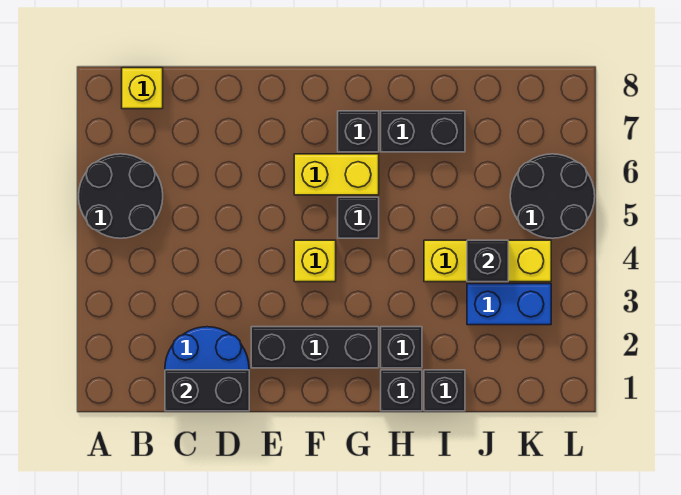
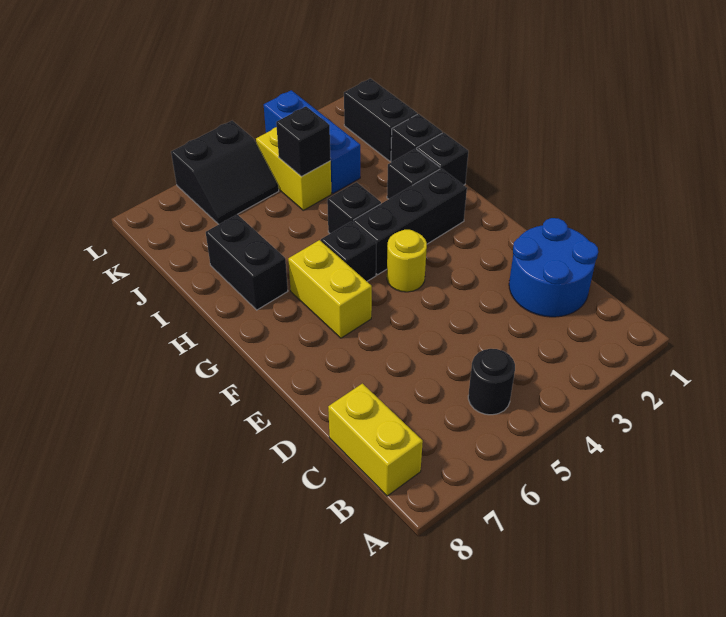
black round brick A5:B6 level 1 -> black round brick B5 level 1
yellow brick B8 level 1 -> yellow brick B8:C8 level 1
black brick C1:D1 level 2 -> black brick J1:K1 level 1
black brick E2:G2 level 1 -> black brick G2:G4 level 1
yellow brick F4 level 1 -> yellow round brick F4 level 1
black brick G7 level 1 -> black brick H4 level 1
yellow brick I4:K4 level 1 -> yellow brick J4:K4 level 1
blue brick J3:K3 level 1 -> blue brick J3:L3 level 1
black round brick K5:L6 level 1 -> black slope K5:L6 level 1 top L

